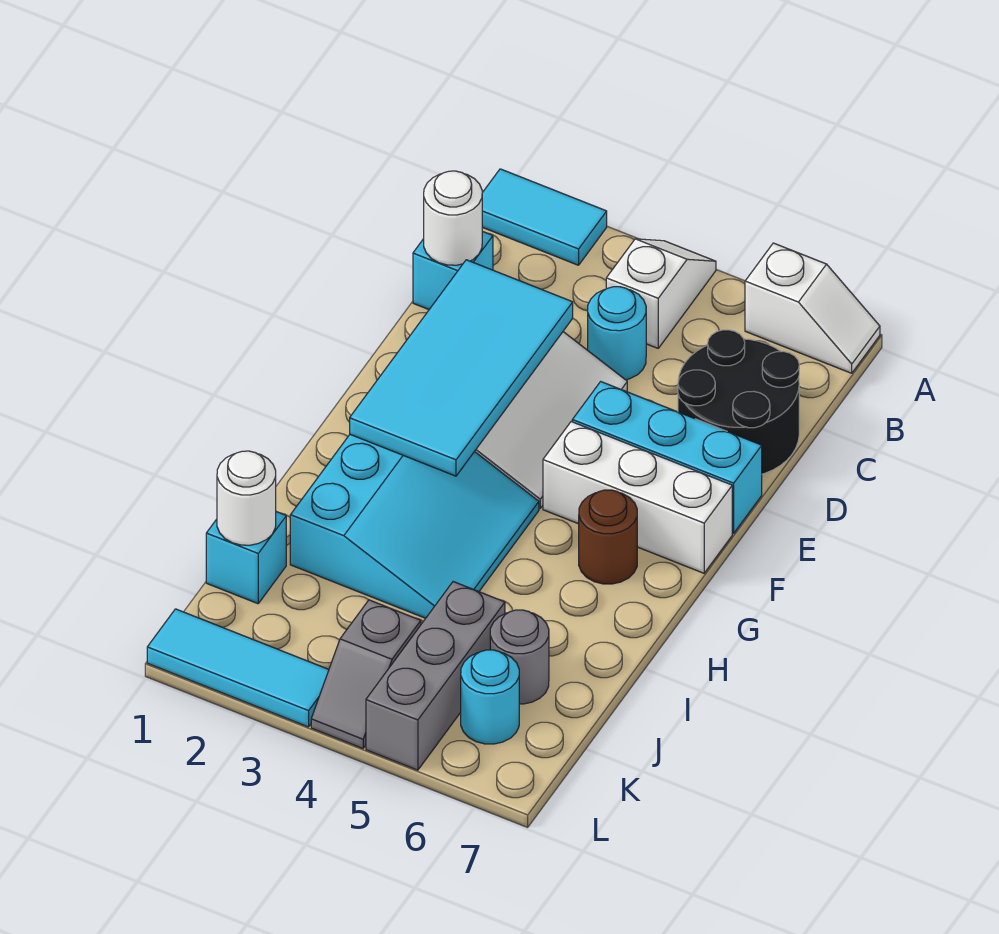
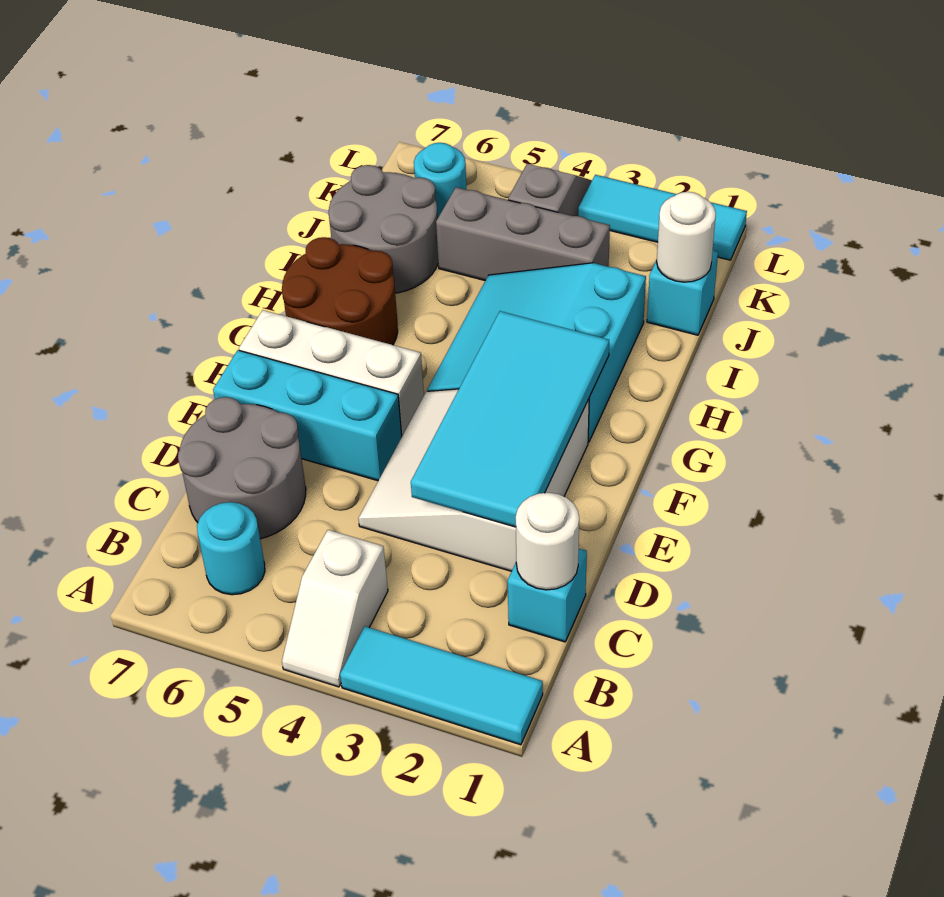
cyan tile A1:A2 level 1 -> cyan tile A1:A3 level 1
white slope A6:A7 level 1 top 6 -> none
cyan round brick C4 level 1 -> cyan round brick B6 level 1
black round brick C6:D7 level 1 -> grey round brick C6:D7 level 1
brown round brick G6 level 1 -> brown round brick G6:H7 level 1
grey brick J5:L5 level 1 -> grey brick J3:J5 level 1
grey round brick J6 level 1 -> grey round brick I6:J7 level 1

